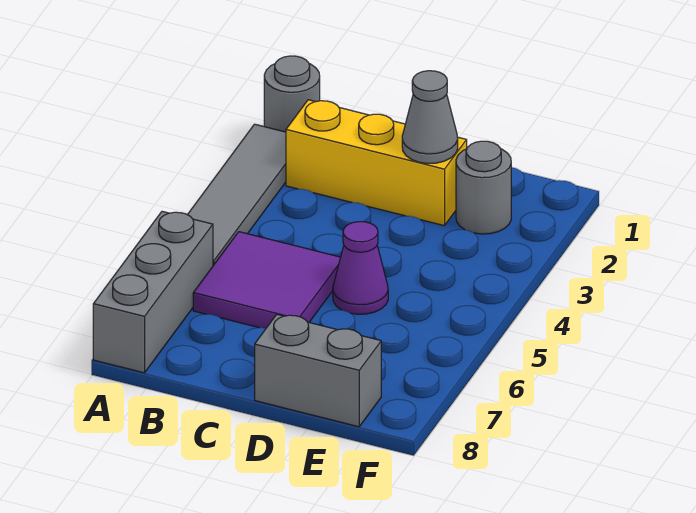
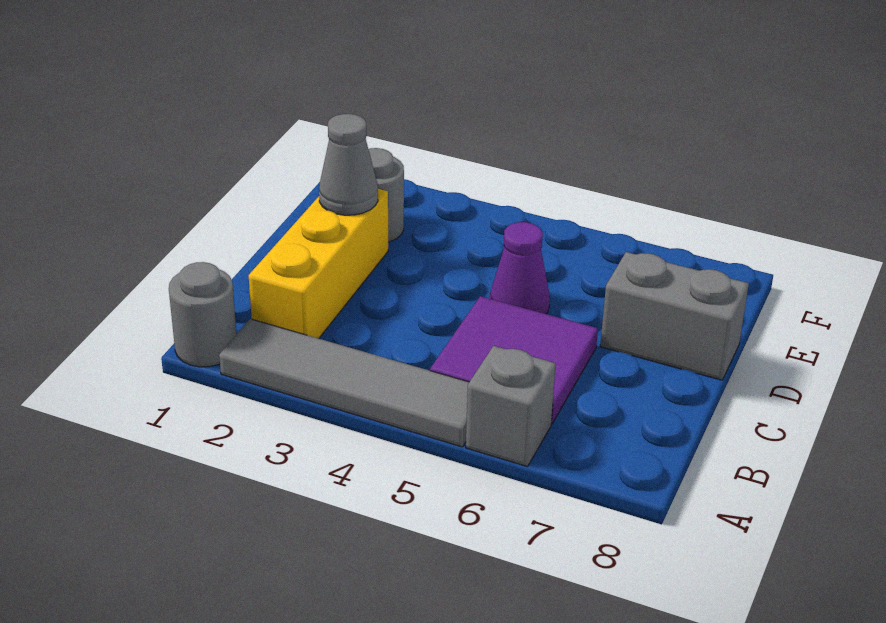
grey brick A6:A8 level 1 -> grey brick A6 level 1
grey brick D8:E8 level 1 -> grey brick D7:D8 level 1

